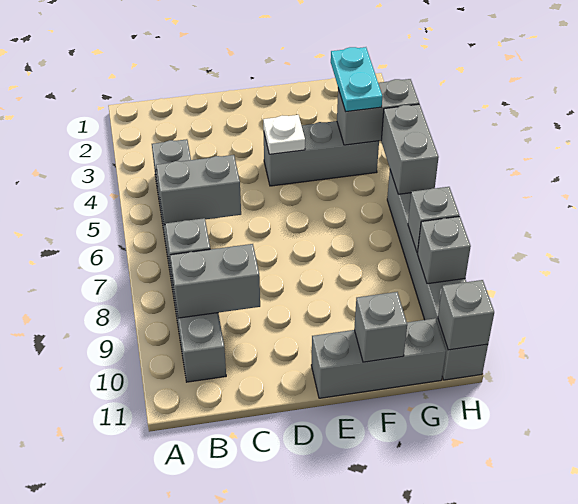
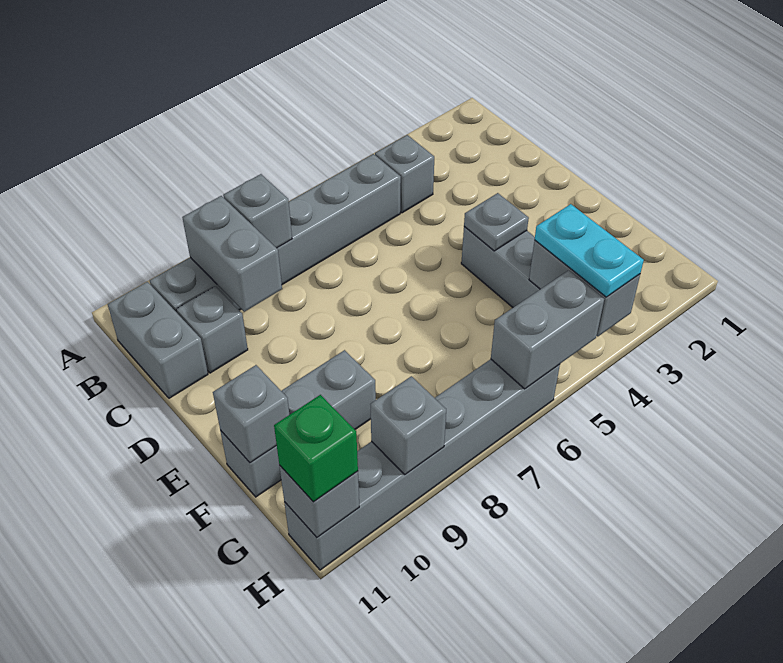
grey brick B6:C6 level 2 -> grey brick B11:C11 level 1
white plate E4 level 2 -> grey plate E4 level 2
grey brick E11:G11 level 1 -> grey brick F9:F11 level 1
cyan plate G3:G4 level 3 -> cyan plate G4:H4 level 3
grey brick H8 level 2 -> grey brick C10 level 1
none -> green brick H11 level 3

